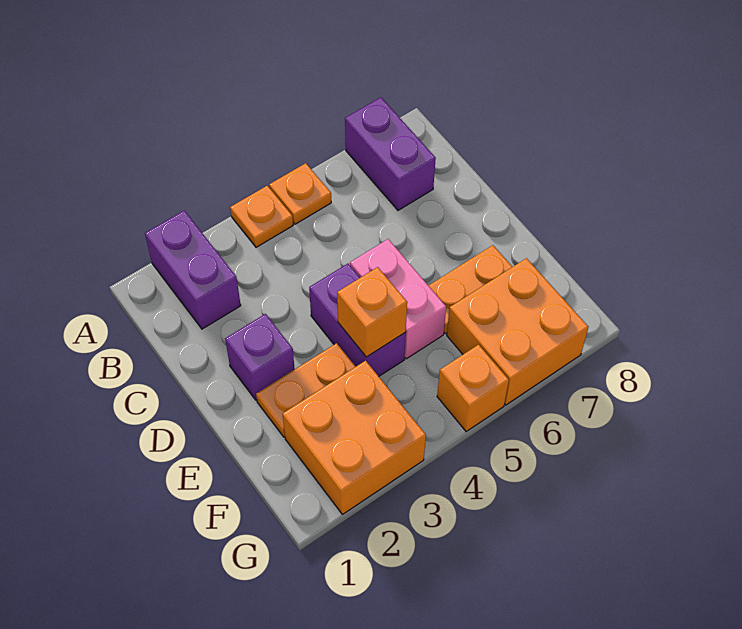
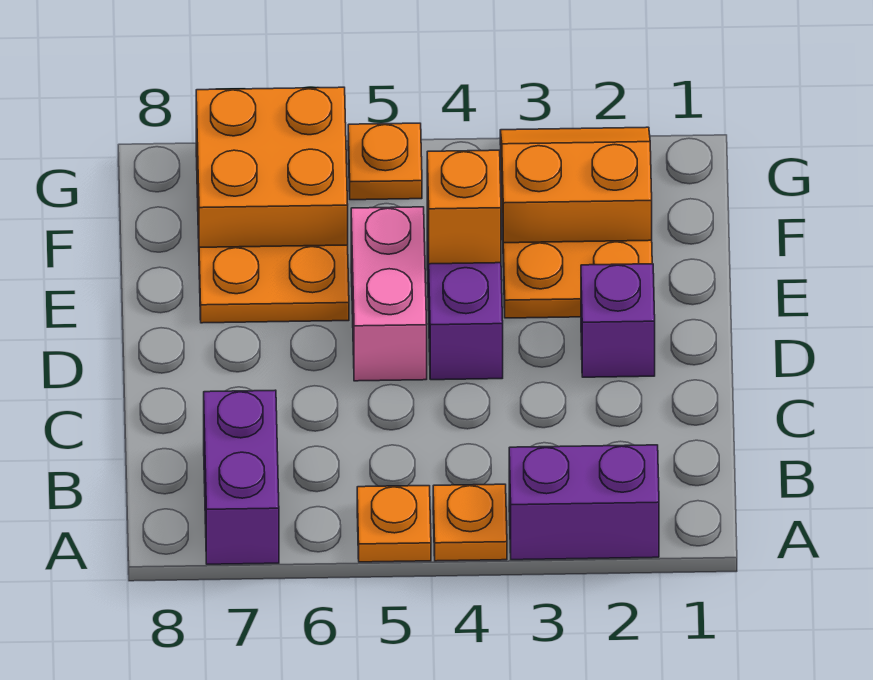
purple brick A2:B2 level 1 -> purple brick A2:A3 level 1
orange brick F2:G3 level 1 -> orange slope F2:G3 level 1 top F
orange brick G5 level 1 -> orange plate G5 level 1

